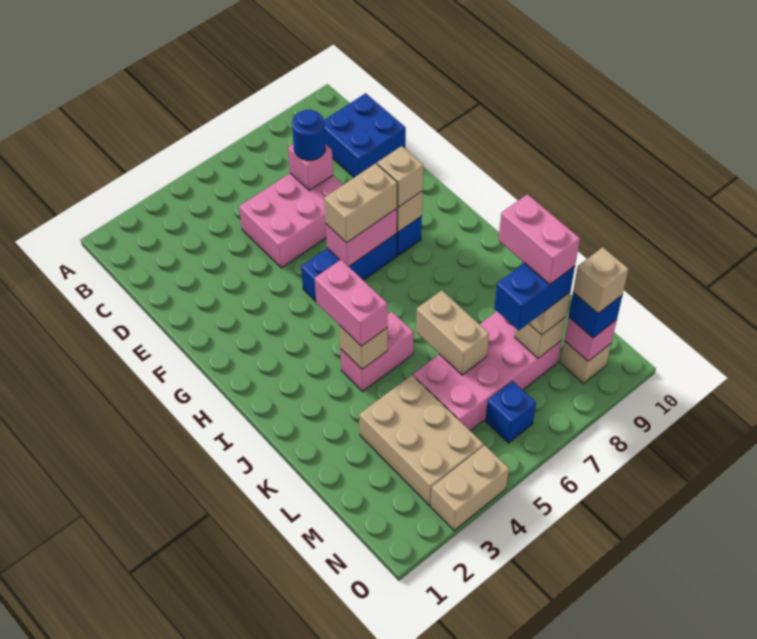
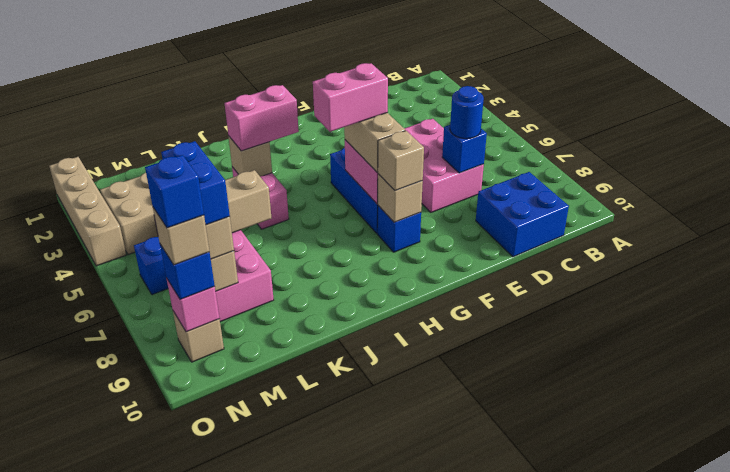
pink brick D7 level 2 -> blue brick D7 level 2
pink brick L8:M8 level 5 -> pink brick G6:H6 level 4
none -> blue brick N9 level 5
tan brick O3:O4 level 1 -> tan brick O1:O4 level 1

